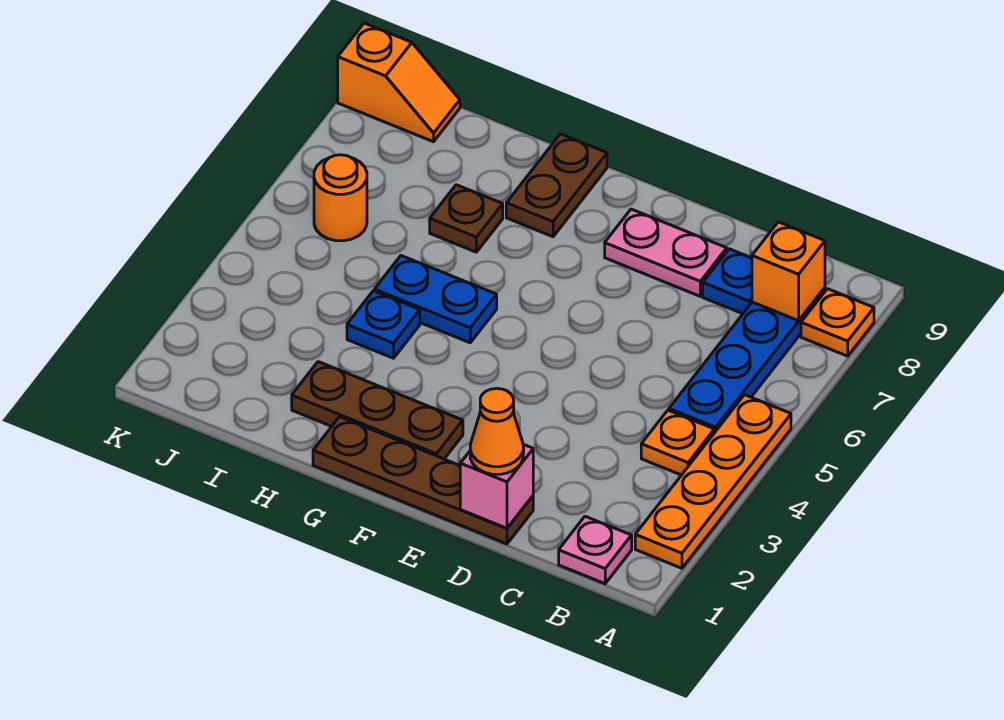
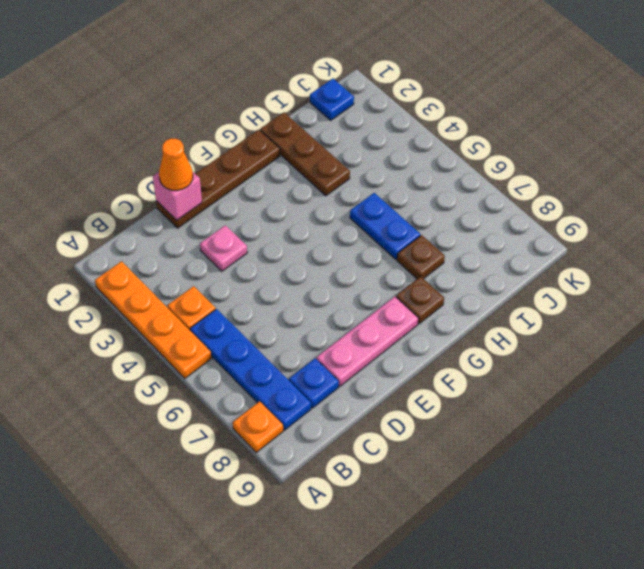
pink plate B1 level 1 -> pink plate D3 level 1
orange brick B8 level 2 -> none
pink plate D8:E8 level 1 -> pink plate D8:F8 level 1
brown plate F2:H2 level 1 -> brown plate H1:H3 level 1
blue plate G5:H5 level 1 -> blue plate H5:H6 level 1
brown plate G8:G9 level 1 -> brown plate G8 level 1
blue plate H4 level 1 -> blue plate J1 level 1
orange round brick J6 level 1 -> none
orange slope J9:K9 level 1 top K -> none

